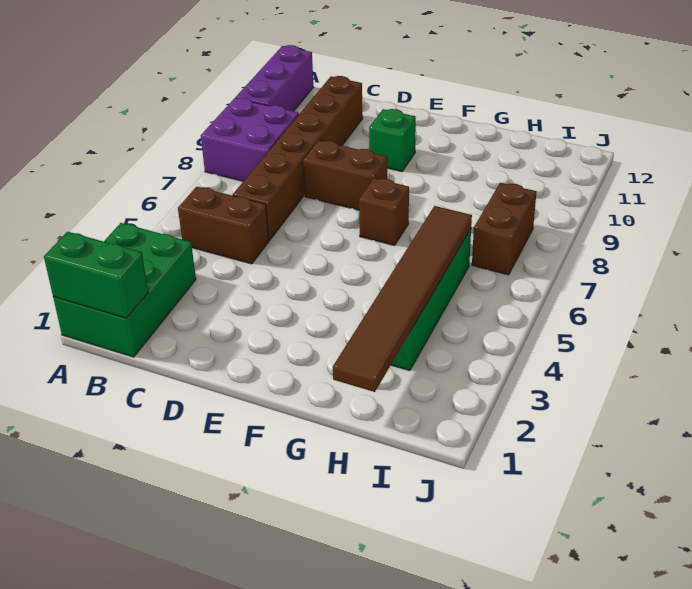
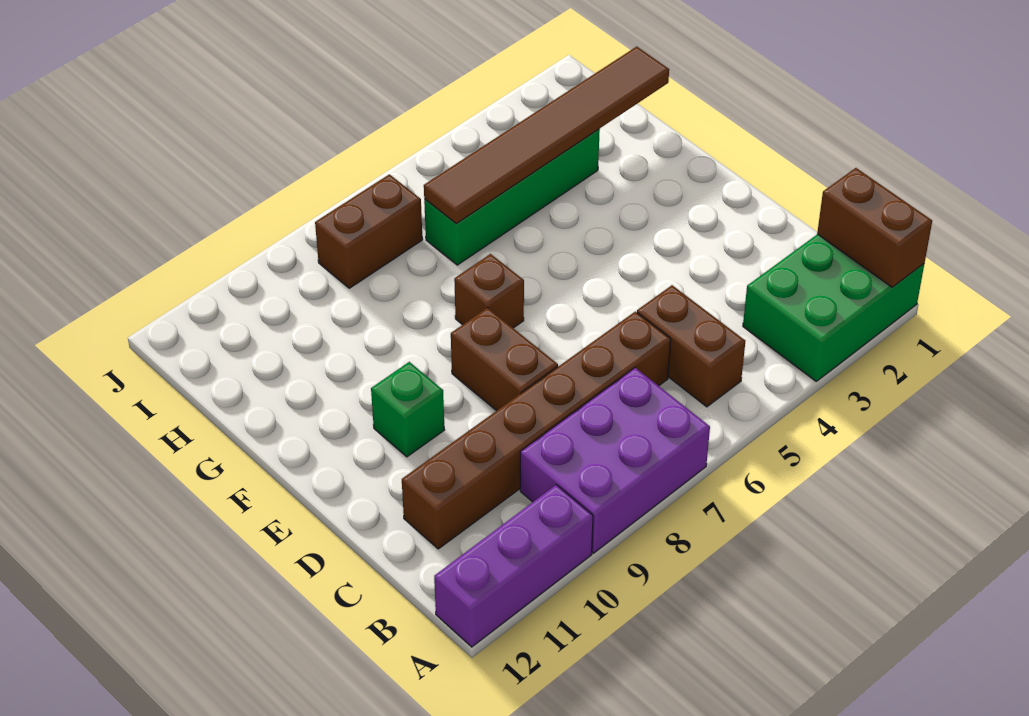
green brick A1:B1 level 2 -> brown brick A1:B1 level 2
purple brick A8:B9 level 1 -> purple brick A7:B9 level 1

